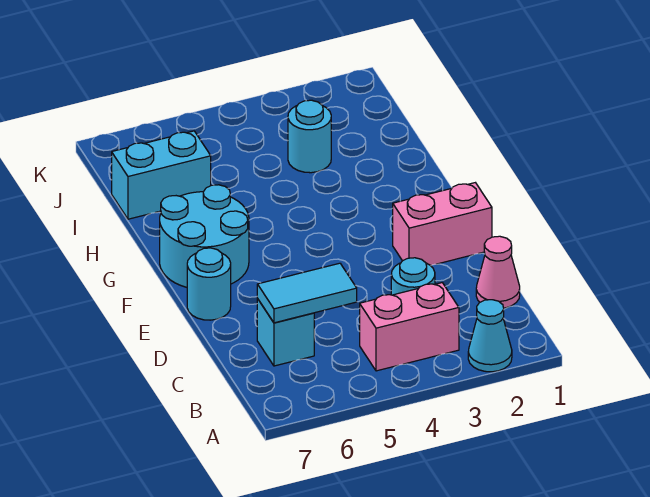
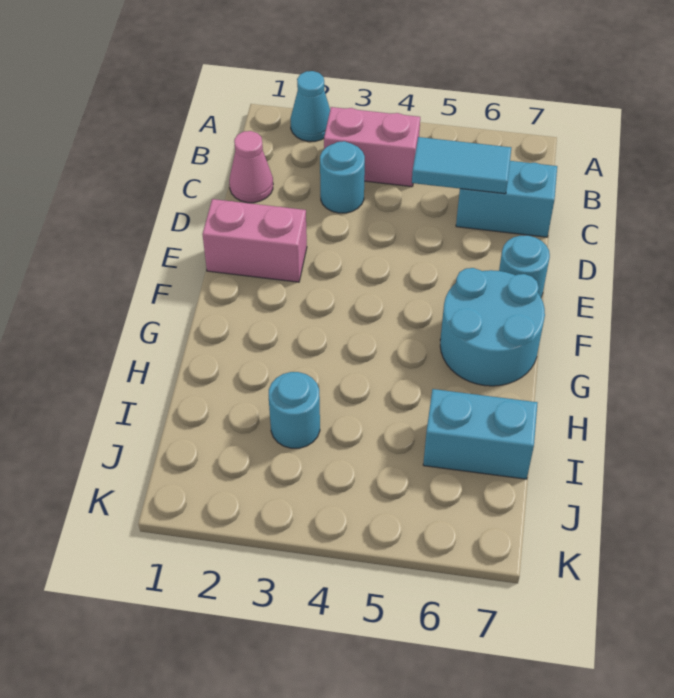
cyan brick C6 level 1 -> cyan brick C6:C7 level 1

